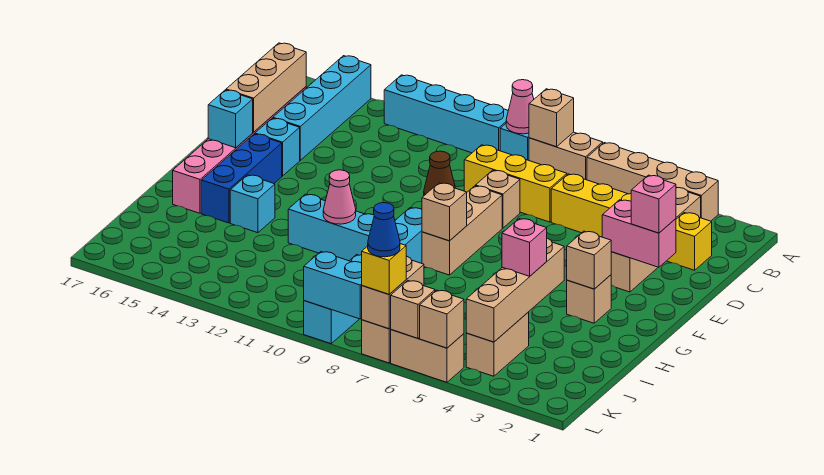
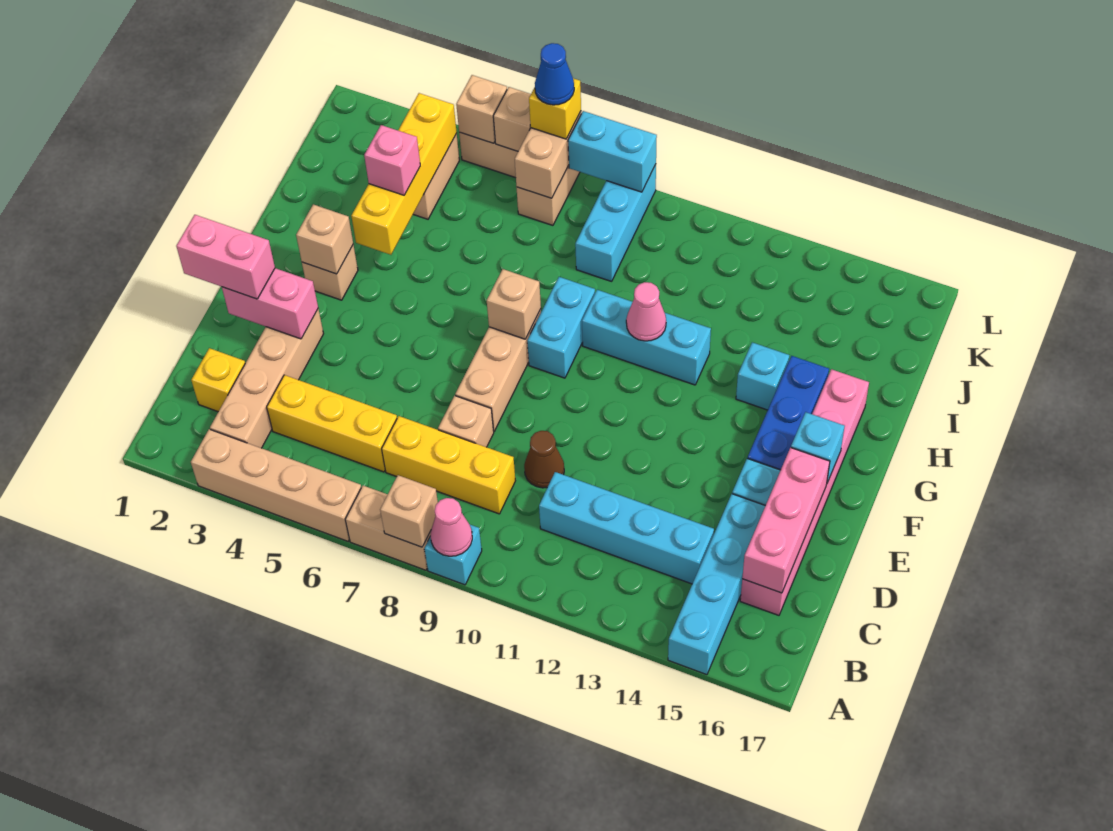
cyan brick A10:A13 level 1 -> cyan brick C11:C14 level 1
tan brick C16:E16 level 2 -> pink brick C16:E16 level 2
pink brick E2 level 3 -> pink brick E1:E2 level 3
tan brick H4:K4 level 2 -> yellow brick H4:K4 level 2

